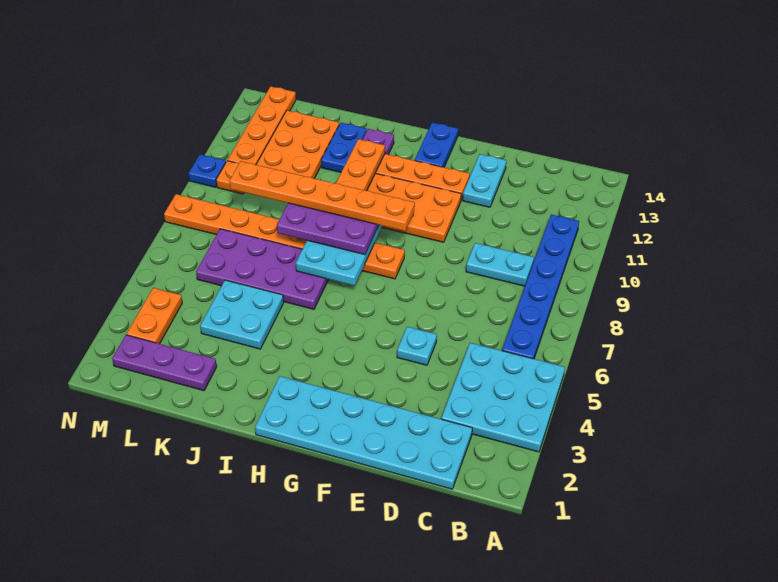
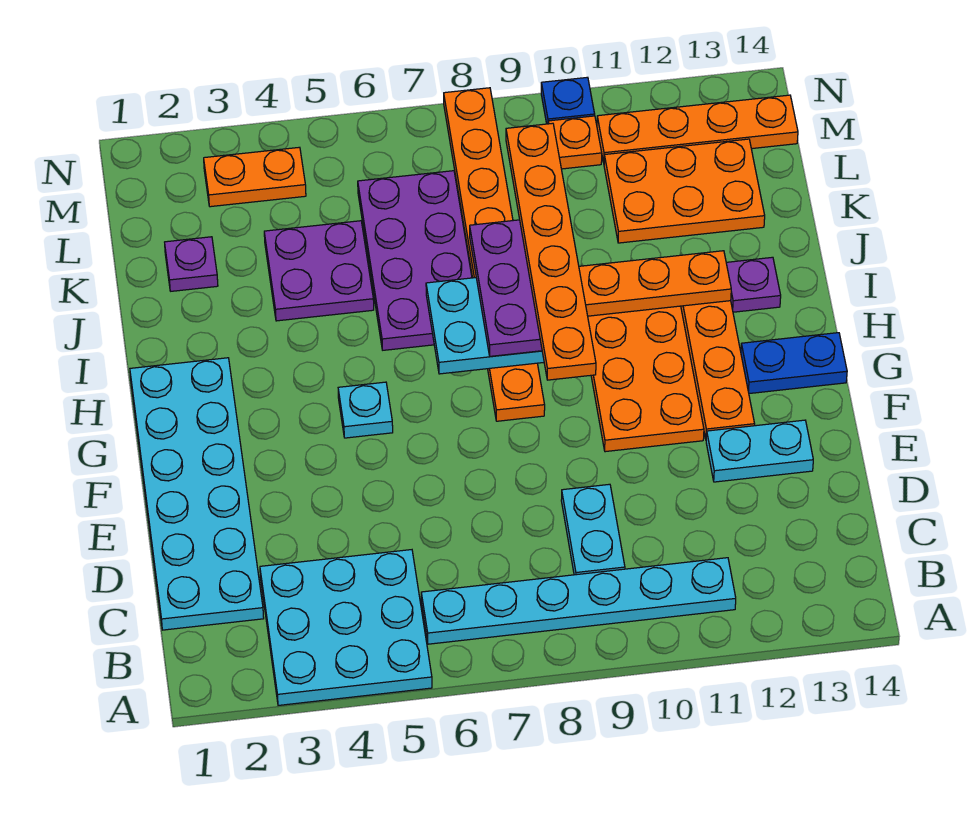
blue plate B6:B11 level 1 -> cyan plate B6:B11 level 1
cyan plate E5 level 1 -> cyan plate G5 level 1
cyan plate J4:K5 level 1 -> purple plate J4:K5 level 1
blue plate J12:J13 level 1 -> none
purple plate K2:M2 level 1 -> purple plate K2 level 1

